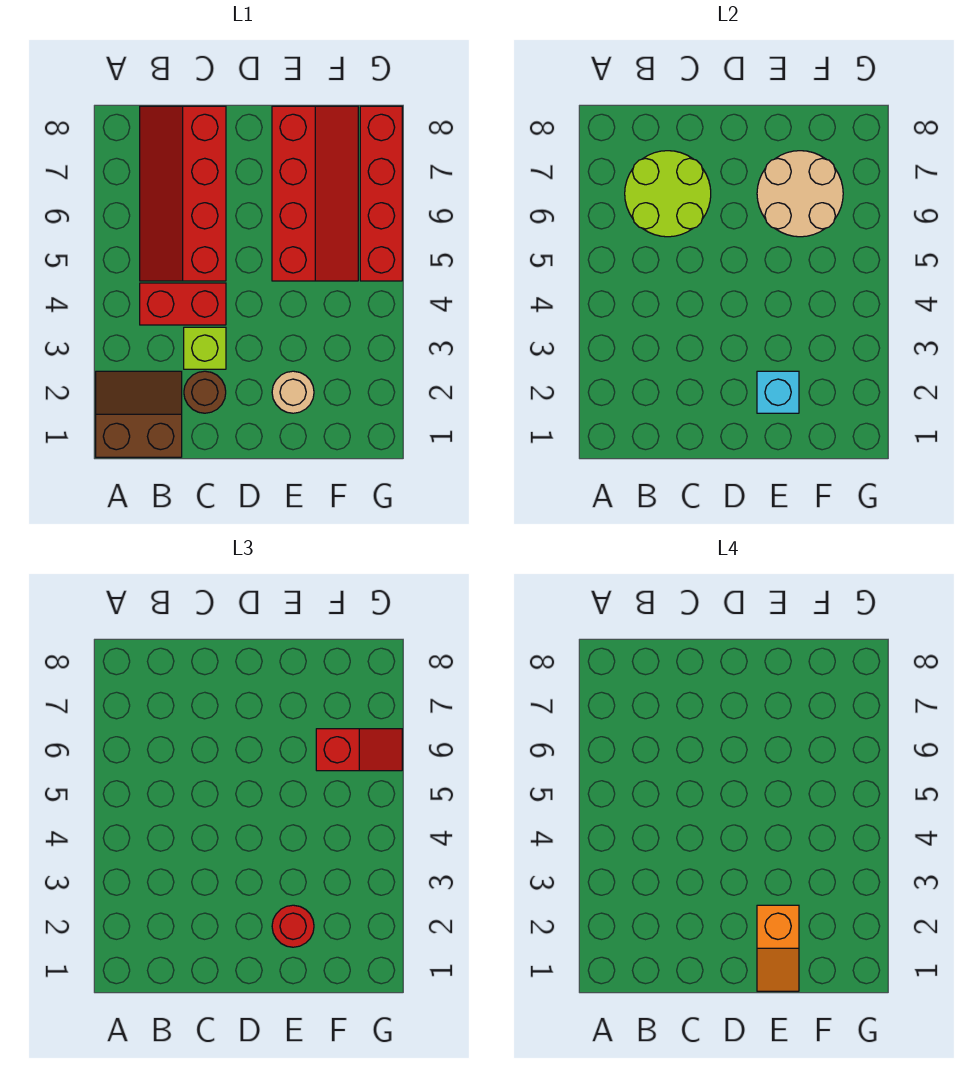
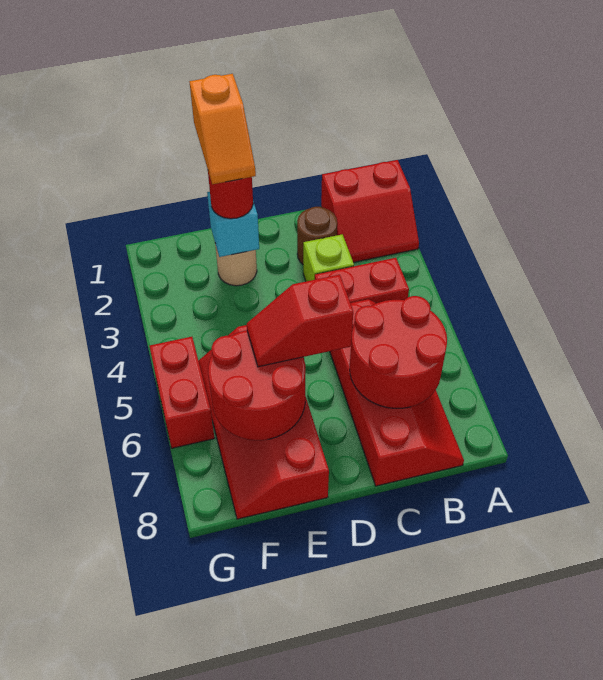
brown slope A1:B2 level 1 top 1 -> red slope A1:B2 level 1 top 1
lime round brick B6:C7 level 2 -> red round brick B6:C7 level 2
orange slope E1:E2 level 4 top 2 -> orange slope E1:E2 level 4 top 1
tan round brick E6:F7 level 2 -> red round brick E6:F7 level 2
red slope F6:G6 level 3 top F -> red slope D6:E6 level 3 top D
red brick G5:G8 level 1 -> red brick G5:G6 level 1

